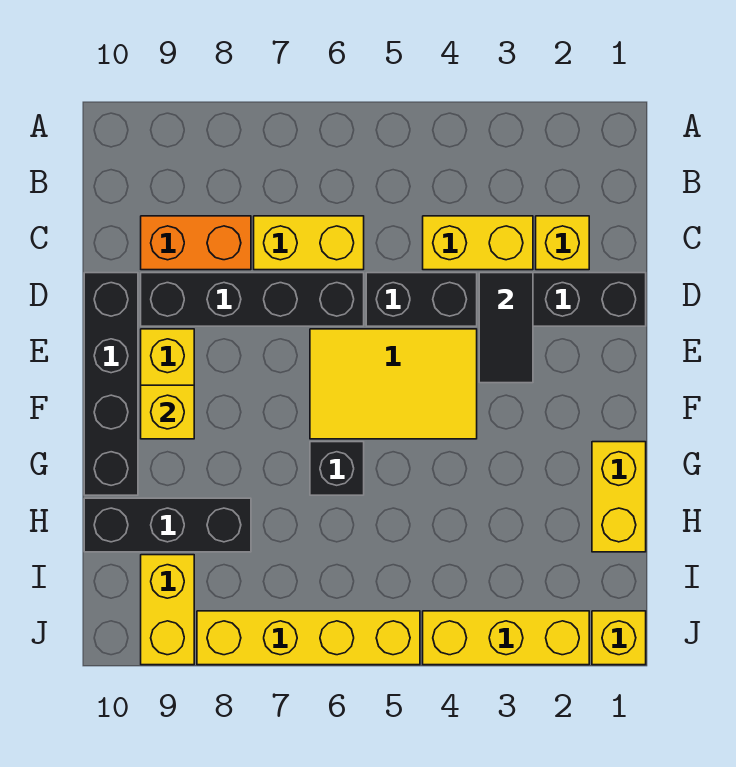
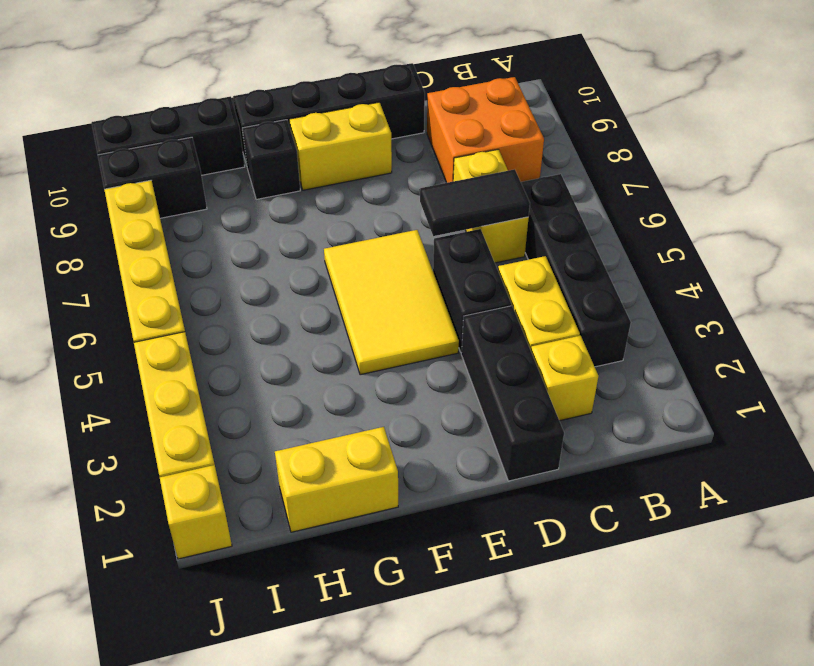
orange brick C8:C9 level 1 -> orange brick B8:C9 level 1
black tile D3:E3 level 2 -> black tile C6:D6 level 2
black brick D6:D9 level 1 -> black brick B3:B6 level 1
yellow brick F9 level 2 -> none
black brick G6 level 1 -> black brick G9 level 1
black brick H8:H10 level 1 -> black brick H10:J10 level 1
yellow brick I9:J9 level 1 -> black brick I9:J9 level 1

